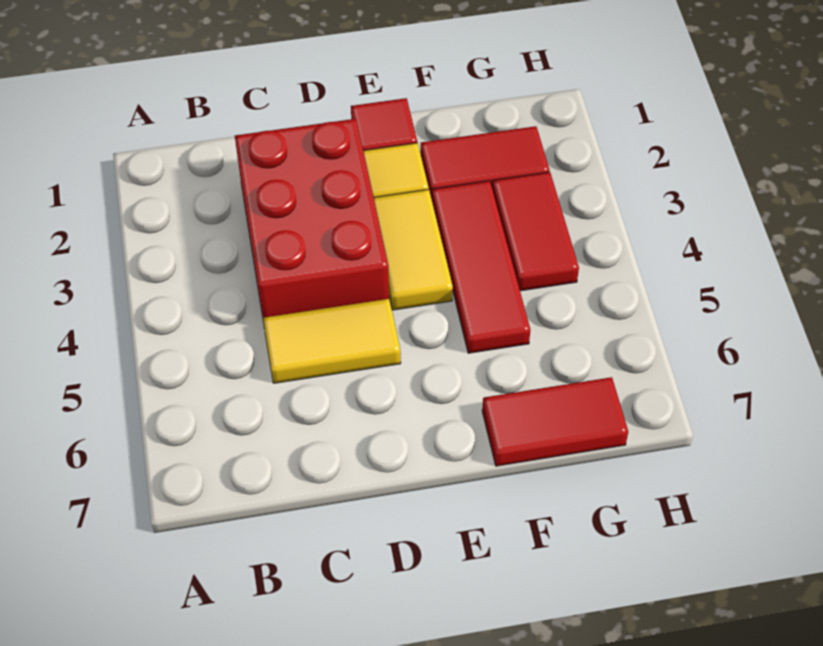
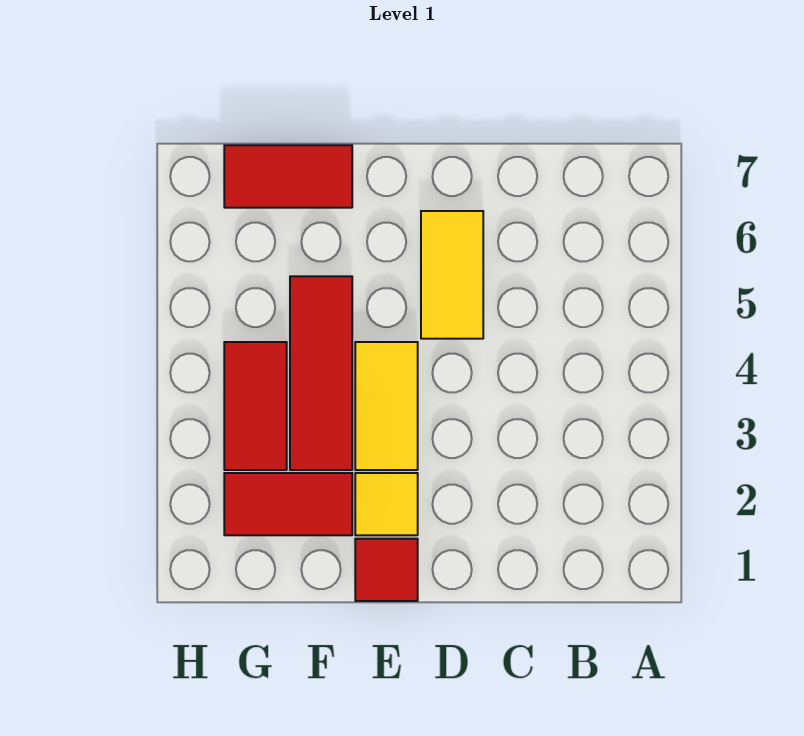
red brick C2:D4 level 1 -> none
yellow tile C5:D5 level 1 -> yellow tile D5:D6 level 1

